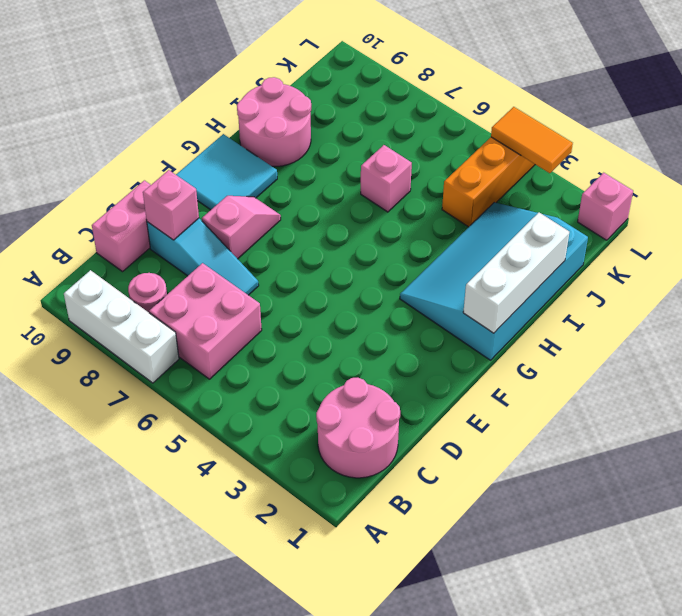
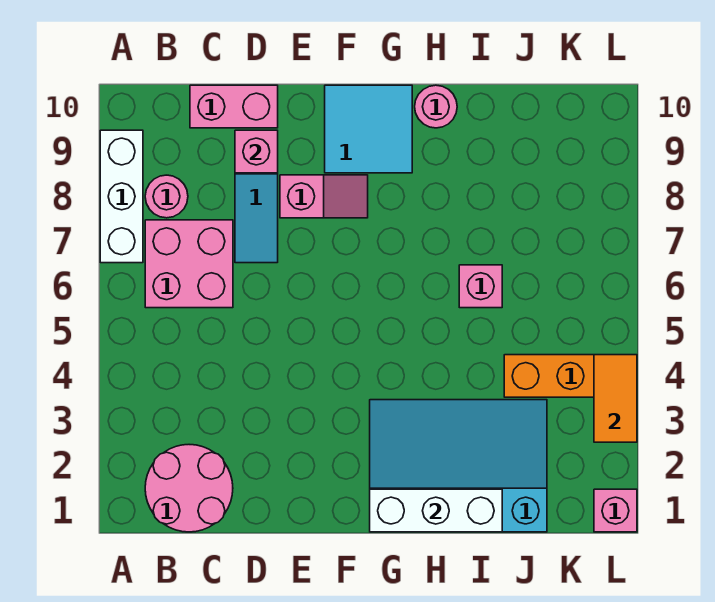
pink round brick H9:I10 level 1 -> pink round brick H10 level 1

